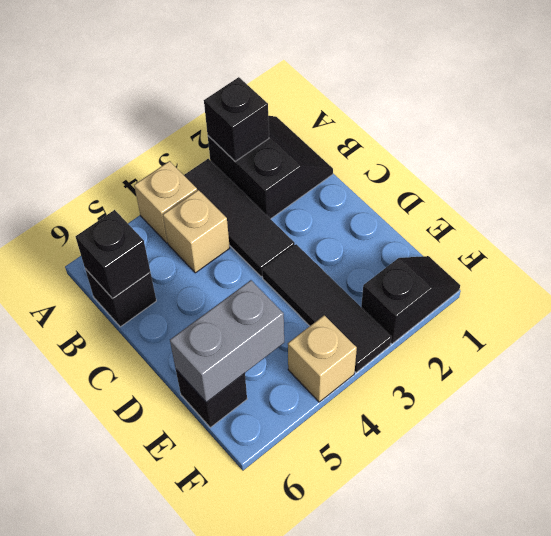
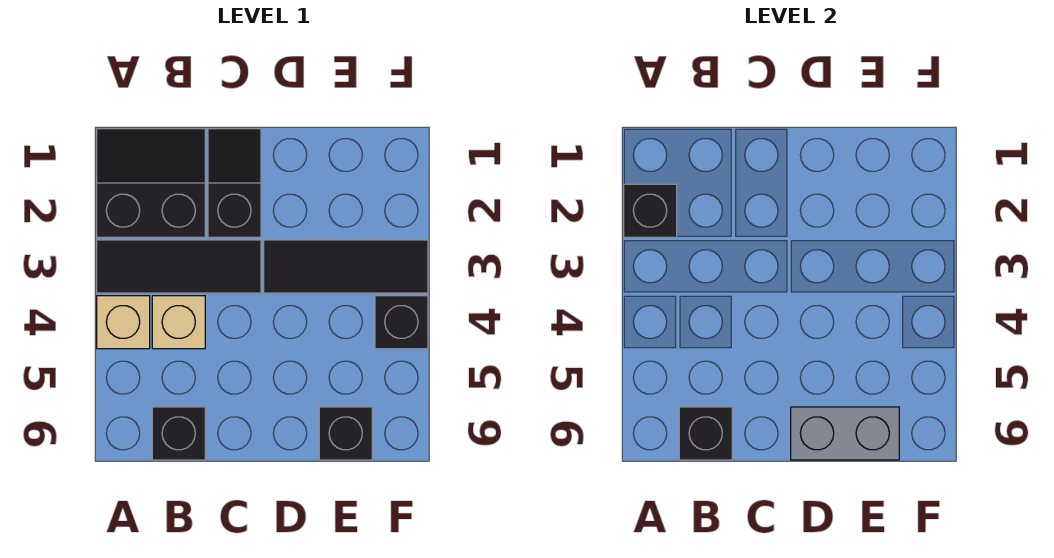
grey brick E5:E6 level 2 -> grey brick D6:E6 level 2
black slope F1:F2 level 1 top 2 -> black slope C1:C2 level 1 top 2
tan brick F4 level 1 -> black brick F4 level 1

